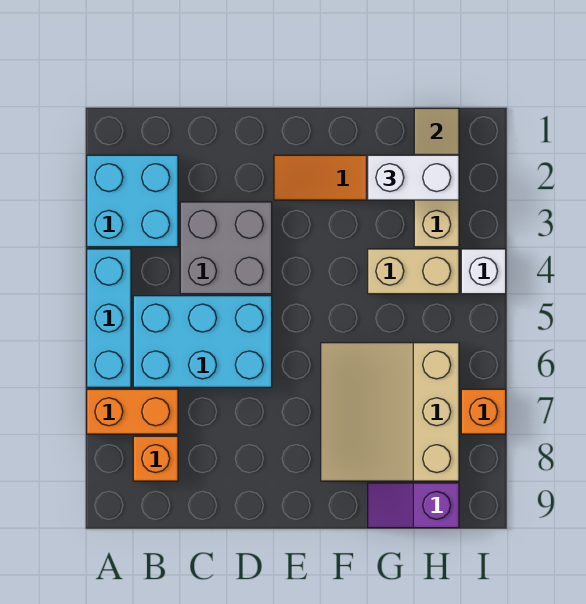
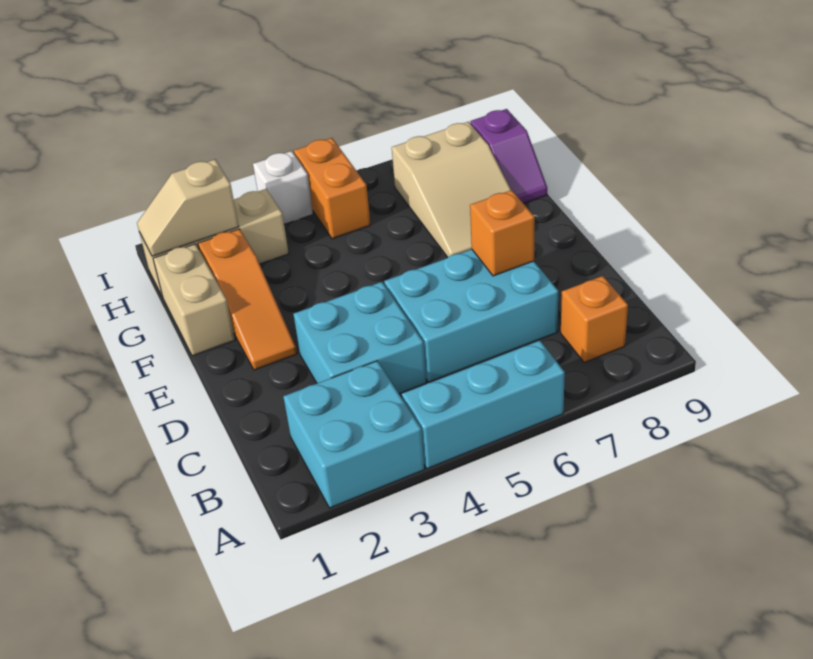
orange brick A7:B7 level 1 -> orange brick H5:I5 level 1
cyan brick B5:D6 level 1 -> cyan brick C5:D7 level 1
grey brick C3:D4 level 1 -> cyan brick C3:D4 level 1
tan slope F6:H8 level 1 top H -> tan slope F7:H8 level 1 top H
white brick G2:H2 level 3 -> none
tan brick G4:H4 level 1 -> tan brick F1:G1 level 1
orange brick I7 level 1 -> orange brick D7 level 2

